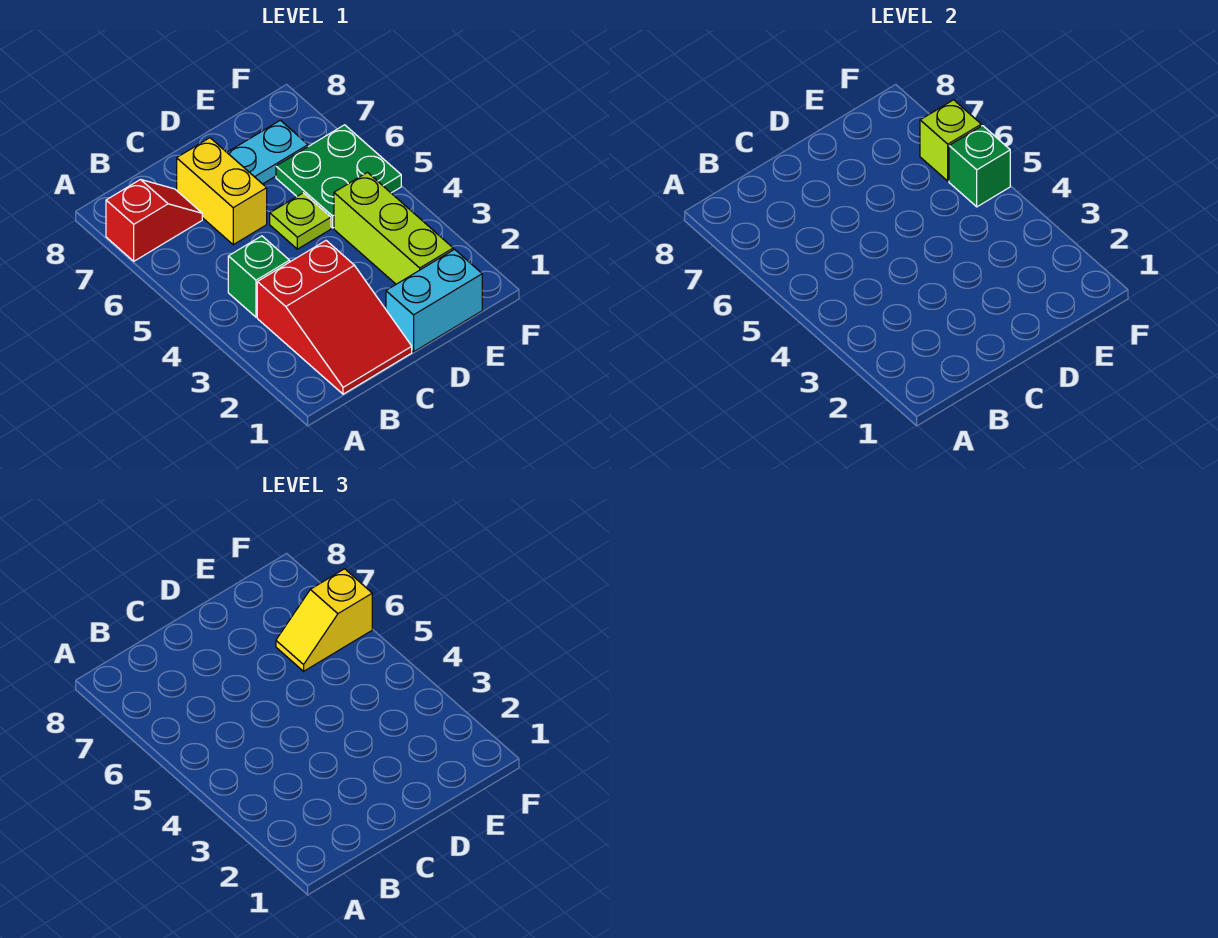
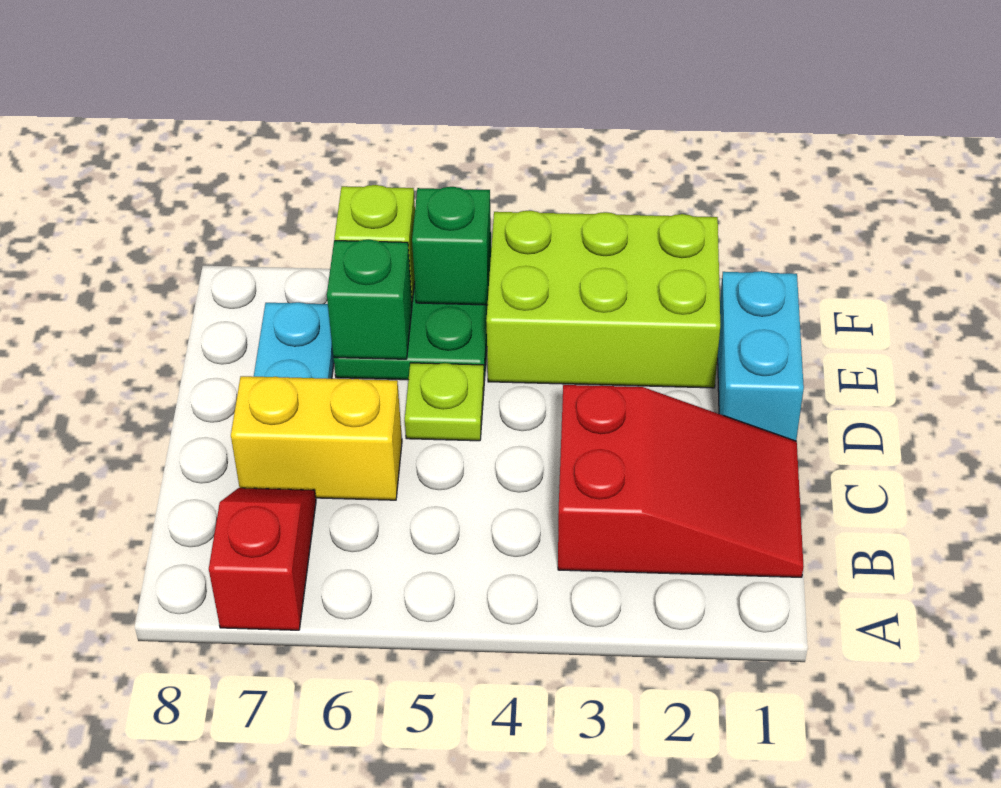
green brick B4 level 1 -> green brick E6 level 2
lime brick E2:E4 level 1 -> lime brick E2:F4 level 1
yellow slope E6:F6 level 3 top F -> none

